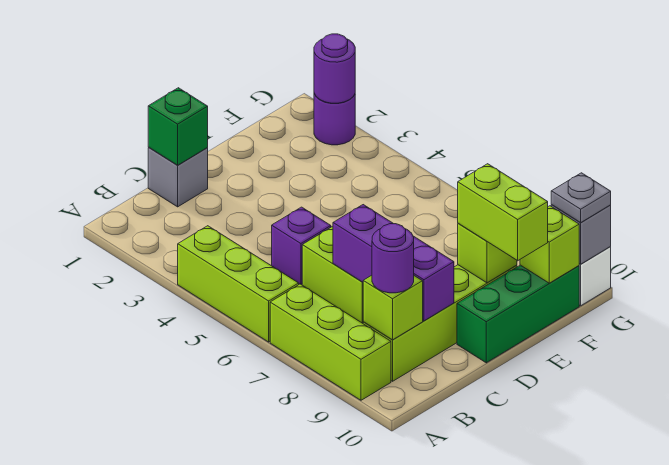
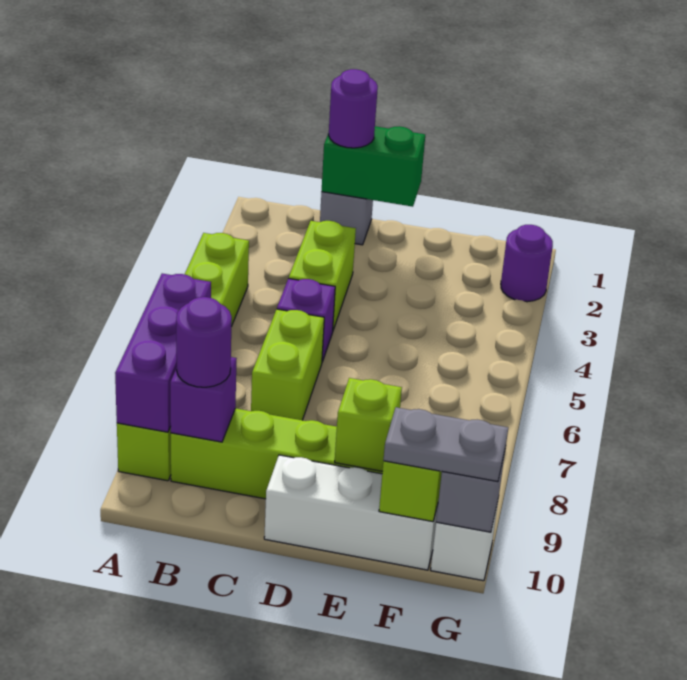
lime brick B9 level 2 -> purple brick B9 level 2
green brick C1 level 2 -> green brick C1:D1 level 2
purple brick C7:C9 level 2 -> purple brick A7:A9 level 2
green brick D10:F10 level 1 -> white brick D10:F10 level 1
lime brick E9:E10 level 3 -> lime brick C3:C4 level 1
purple round brick G2 level 2 -> purple round brick C1 level 3
grey plate G10 level 3 -> grey plate F10:G10 level 3

